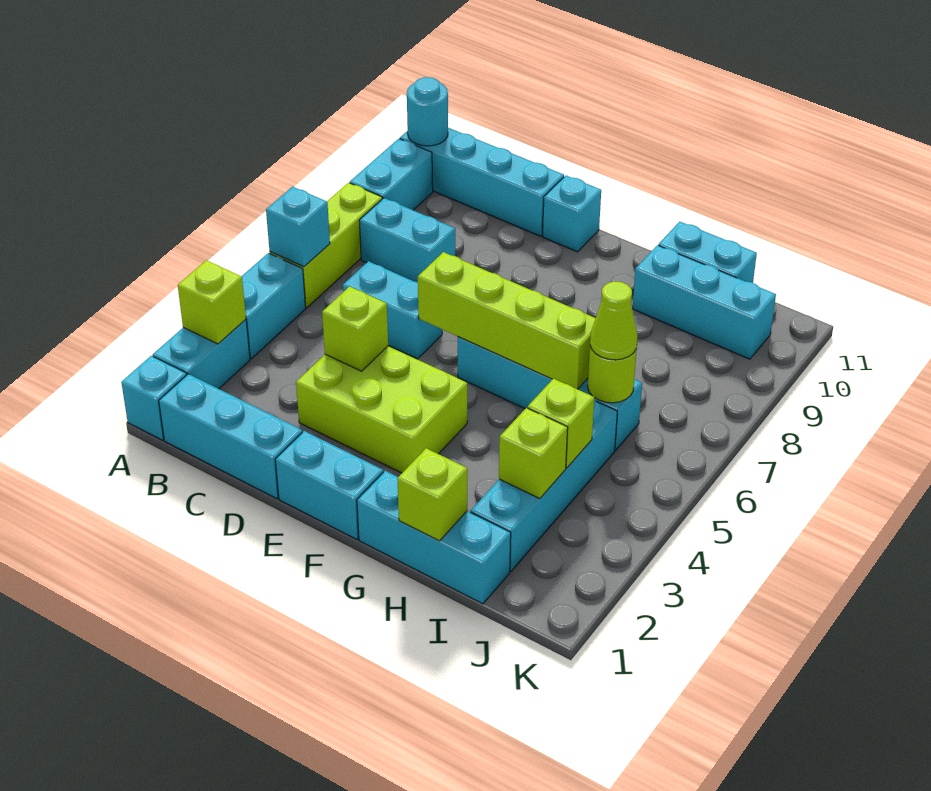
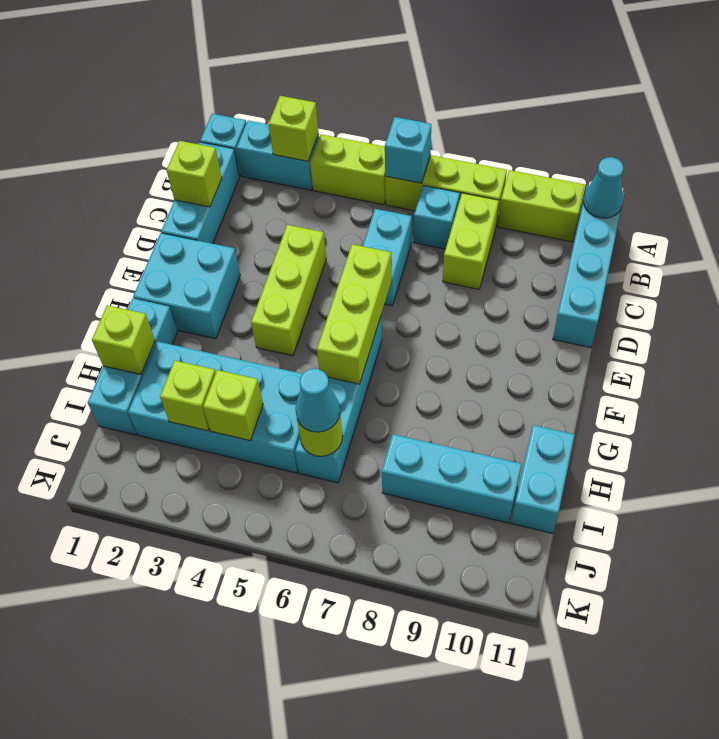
cyan brick A4:A5 level 1 -> lime brick A4:A5 level 1
cyan brick A9:A10 level 1 -> lime brick A9:A10 level 1
cyan round brick A11 level 2 -> cyan cone A11 level 2
cyan brick B8:C8 level 1 -> lime brick B8:C8 level 1
lime brick D3:F4 level 1 -> lime brick D4:F4 level 1
lime brick D4 level 2 -> lime brick C1 level 2
cyan brick E1:F1 level 1 -> cyan brick E1:F2 level 1
lime brick E6:H6 level 2 -> lime brick E6:G6 level 2
cyan brick E11 level 1 -> cyan brick B7 level 1
cyan brick H10:J10 level 1 -> cyan brick I8:I10 level 1
cyan brick I2:I5 level 1 -> cyan brick H2:I5 level 1
lime cone I6 level 3 -> cyan cone I6 level 3

